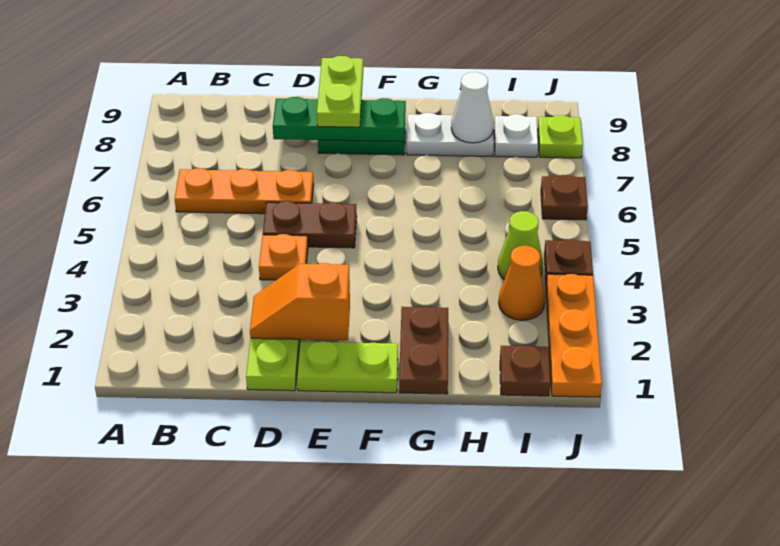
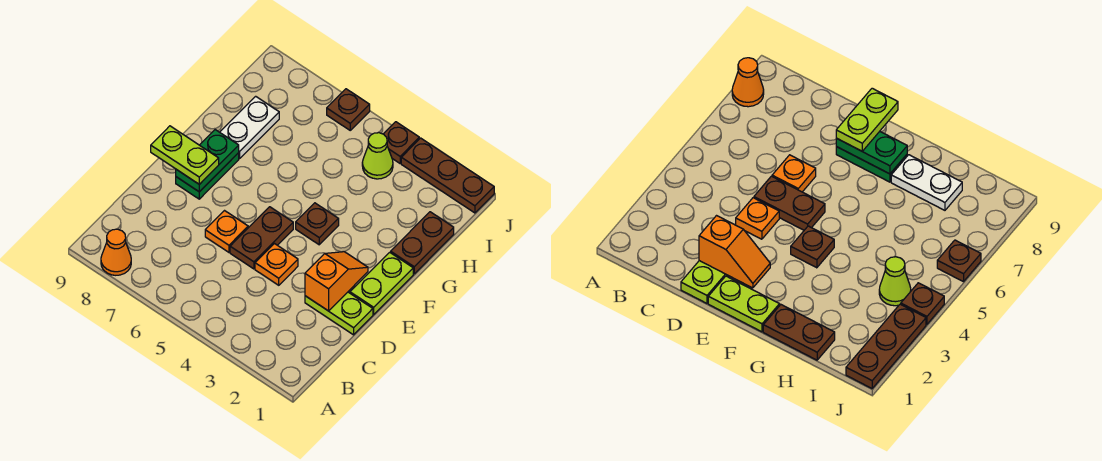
orange plate B6:D6 level 1 -> orange plate D6 level 1
orange slope D2:E2 level 2 top E -> orange slope D2:E2 level 2 top D
green plate D8:F8 level 2 -> green plate E8:F8 level 2
brown plate G1:G2 level 1 -> brown plate G1:H1 level 1
white cone H8 level 2 -> none
brown plate I1 level 1 -> brown plate F4 level 1
orange cone I3 level 1 -> orange cone A8 level 1
white plate I8 level 1 -> none
orange plate J1:J3 level 1 -> brown plate J1:J3 level 1
lime plate J8 level 1 -> none

